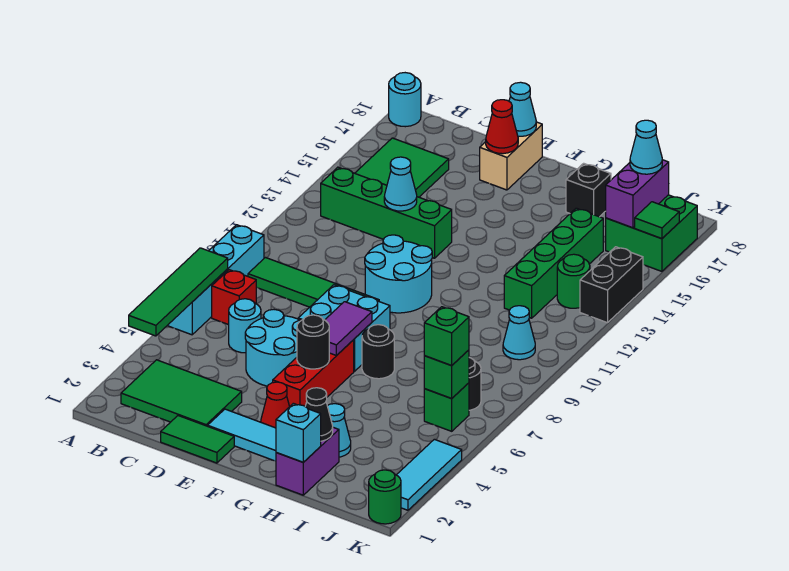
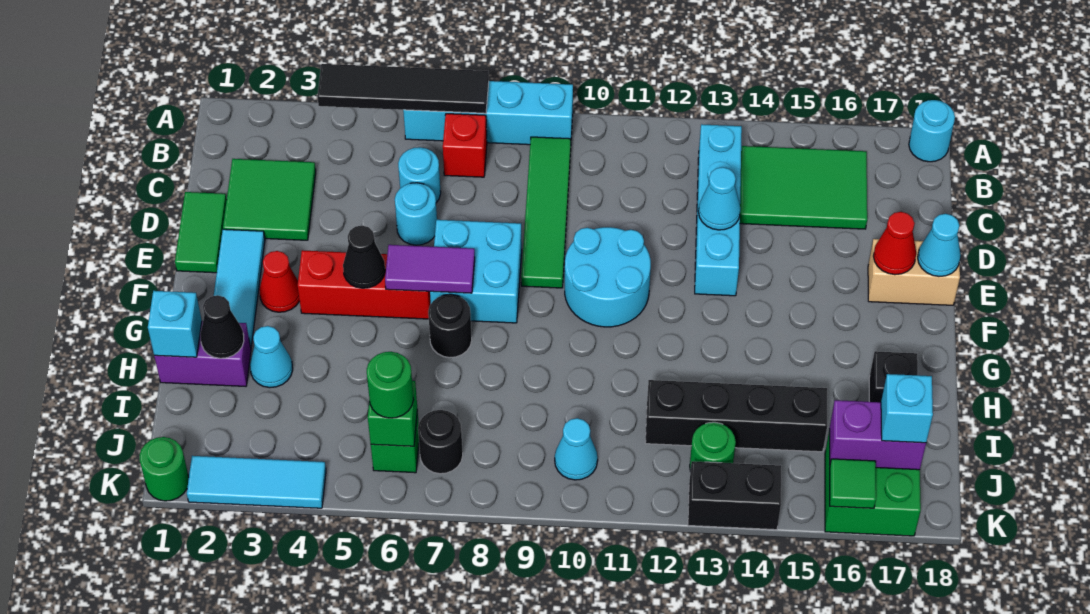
green tile A4:A7 level 2 -> black tile A4:A7 level 2
green tile B2:D3 level 1 -> green tile C2:D3 level 1
green brick B13:E13 level 1 -> cyan brick B13:E13 level 1
cyan round brick D5:E6 level 1 -> cyan round brick D6 level 1
black round brick F5 level 2 -> black cone F5 level 2
green brick I12:I15 level 1 -> black brick I12:I15 level 1
green brick J6 level 3 -> green round brick J6 level 3
cyan cone J17 level 3 -> cyan brick J17 level 3

